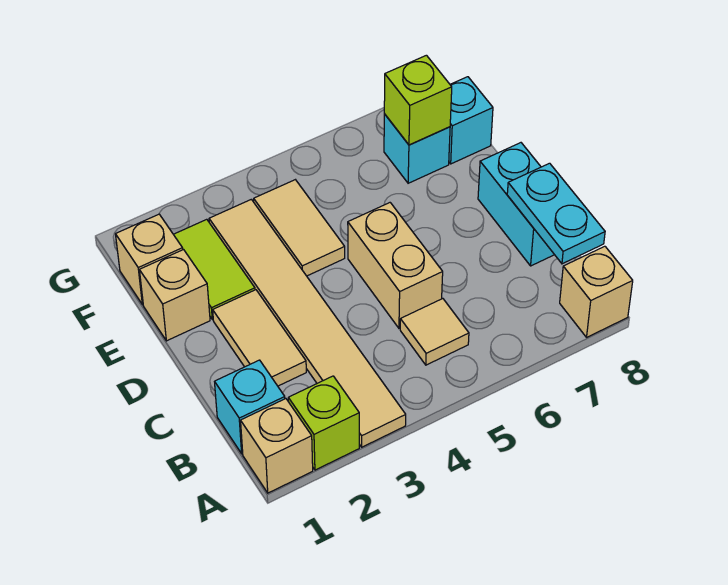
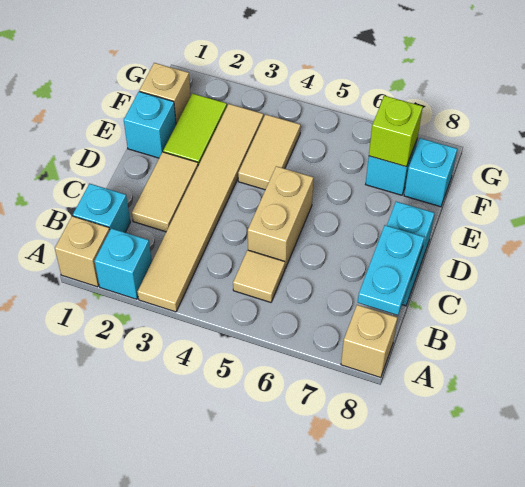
lime brick A2 level 1 -> cyan brick A2 level 1
tan brick E1 level 1 -> cyan brick E1 level 1

